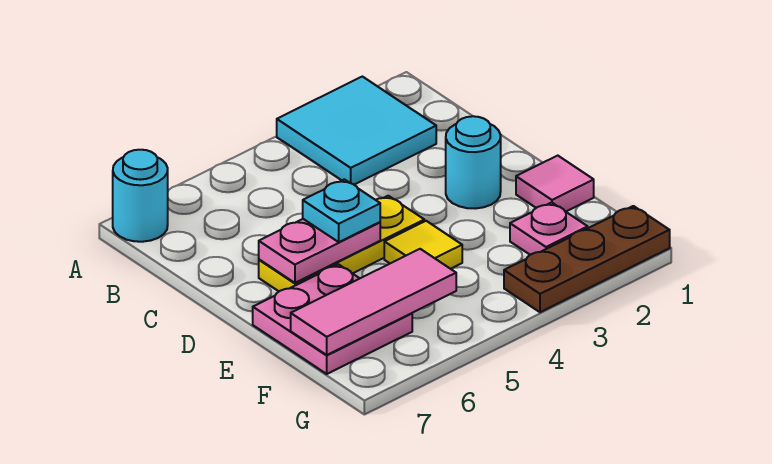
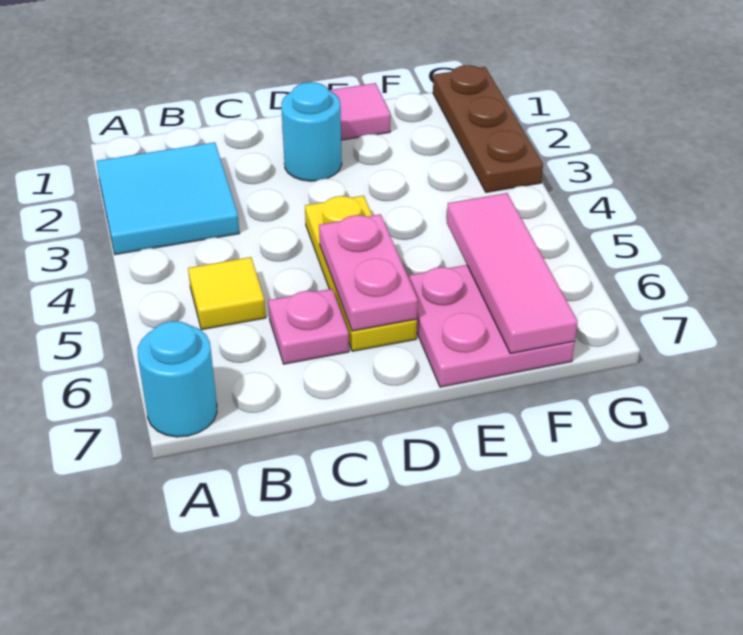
cyan plate D5 level 3 -> none
yellow tile E4 level 1 -> yellow tile B5 level 1
pink plate F2 level 1 -> pink plate C6 level 1

